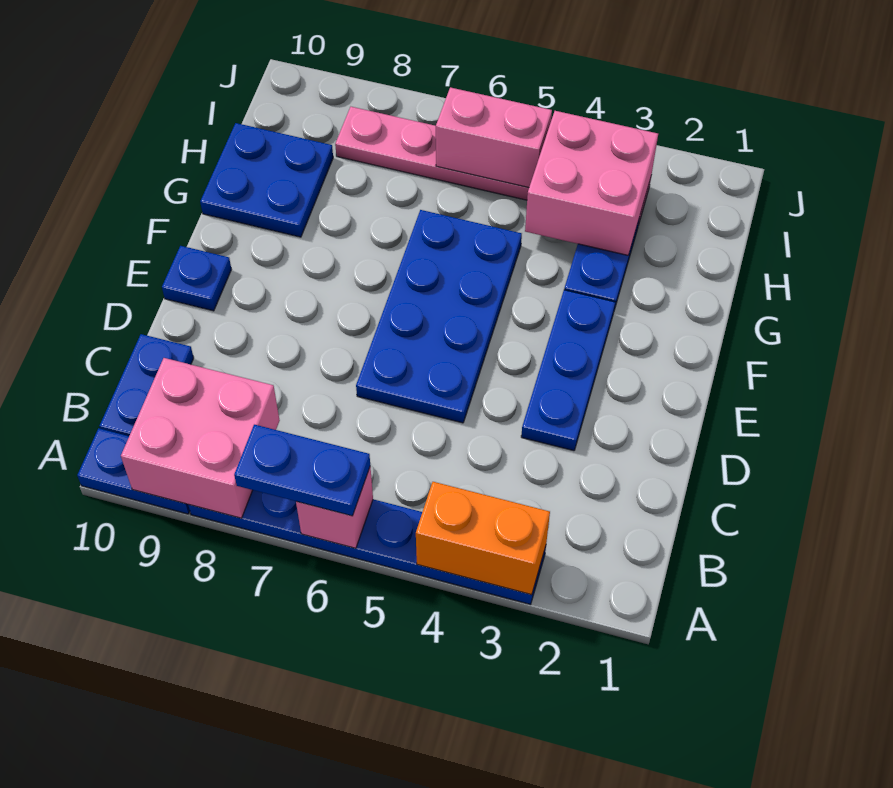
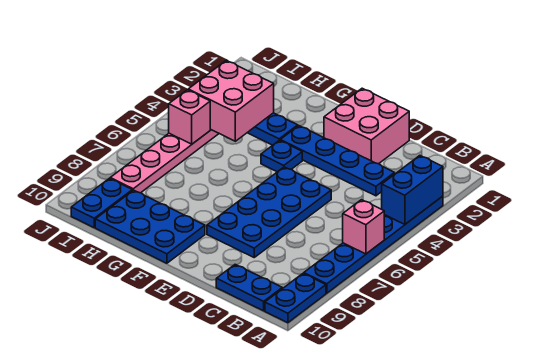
orange brick A3:A4 level 2 -> blue brick A3:A4 level 2
blue plate A6:A7 level 3 -> blue plate I9:I10 level 1
pink brick A8:B9 level 2 -> pink brick D1:E2 level 1
blue plate D3:F3 level 1 -> blue plate C3:F3 level 1
blue plate D5:G6 level 1 -> blue plate D5:E8 level 1
blue plate E10 level 1 -> blue plate F4 level 1
blue plate G9:H10 level 1 -> blue plate F9:H10 level 1
pink brick I5:I6 level 2 -> pink brick I5 level 2

